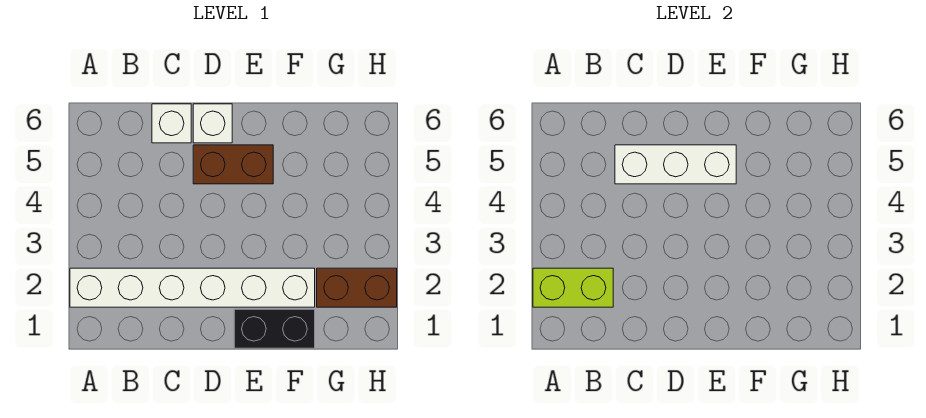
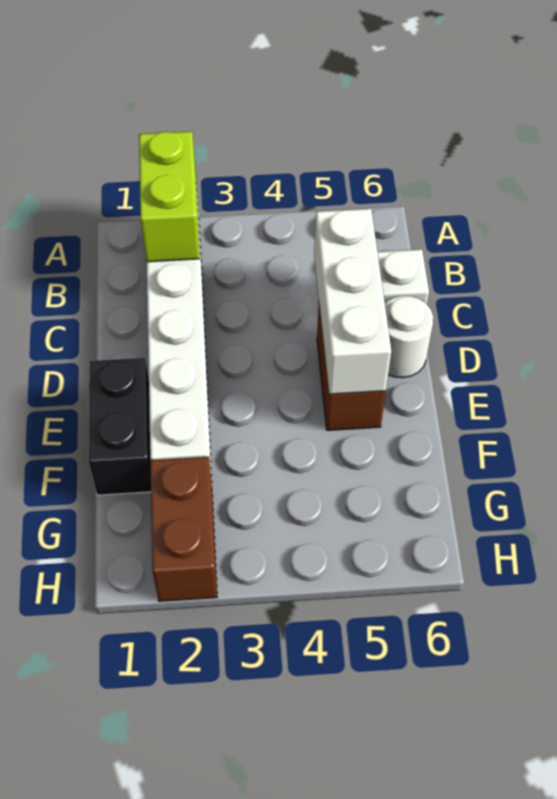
white brick D6 level 1 -> white round brick D6 level 1

